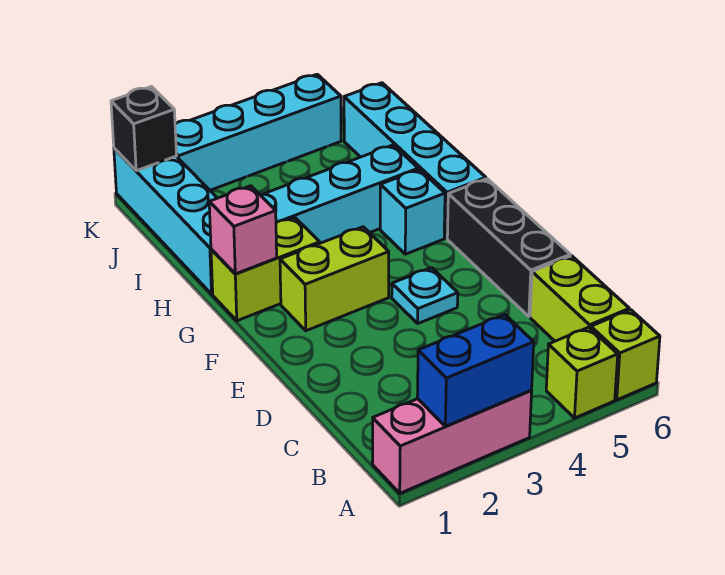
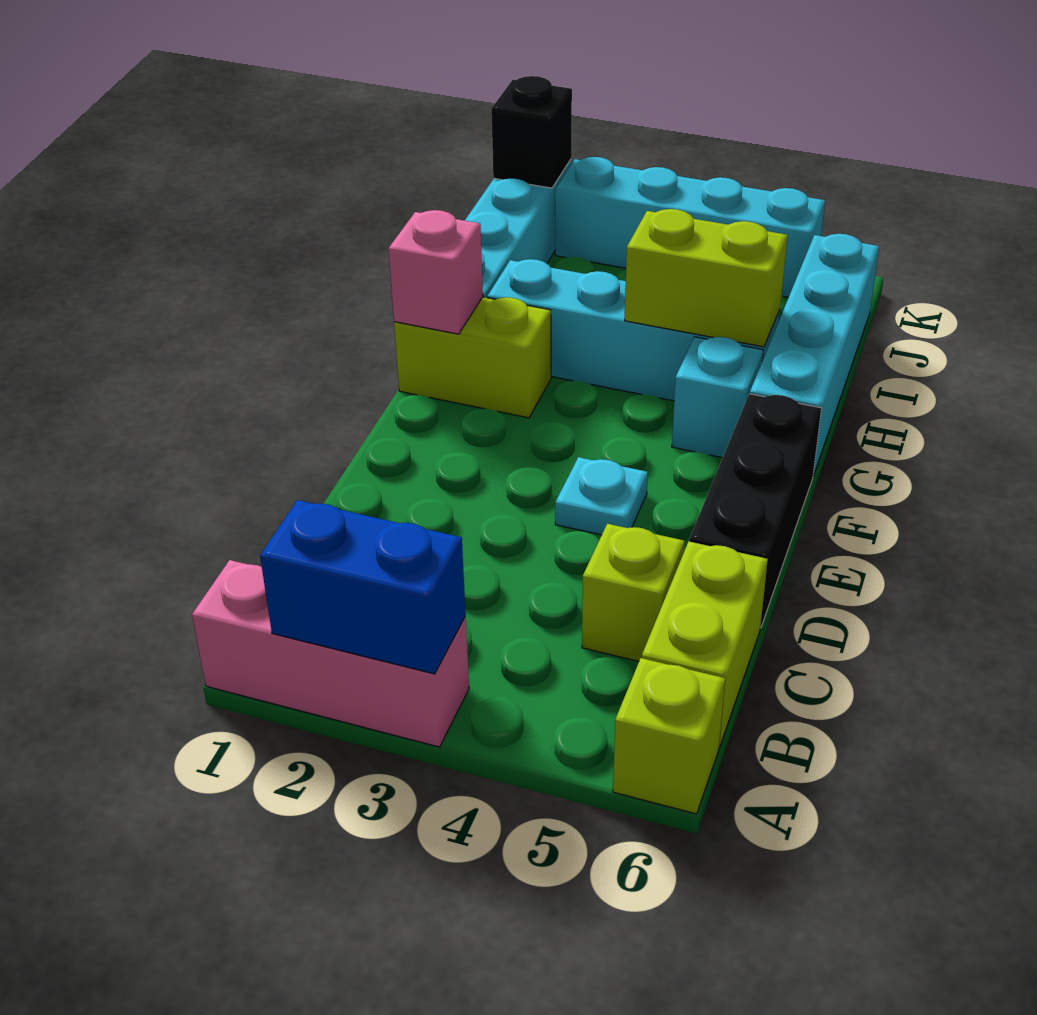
lime brick A5 level 1 -> lime brick C5 level 1
lime brick F2:F3 level 1 -> lime brick H4:H5 level 2

